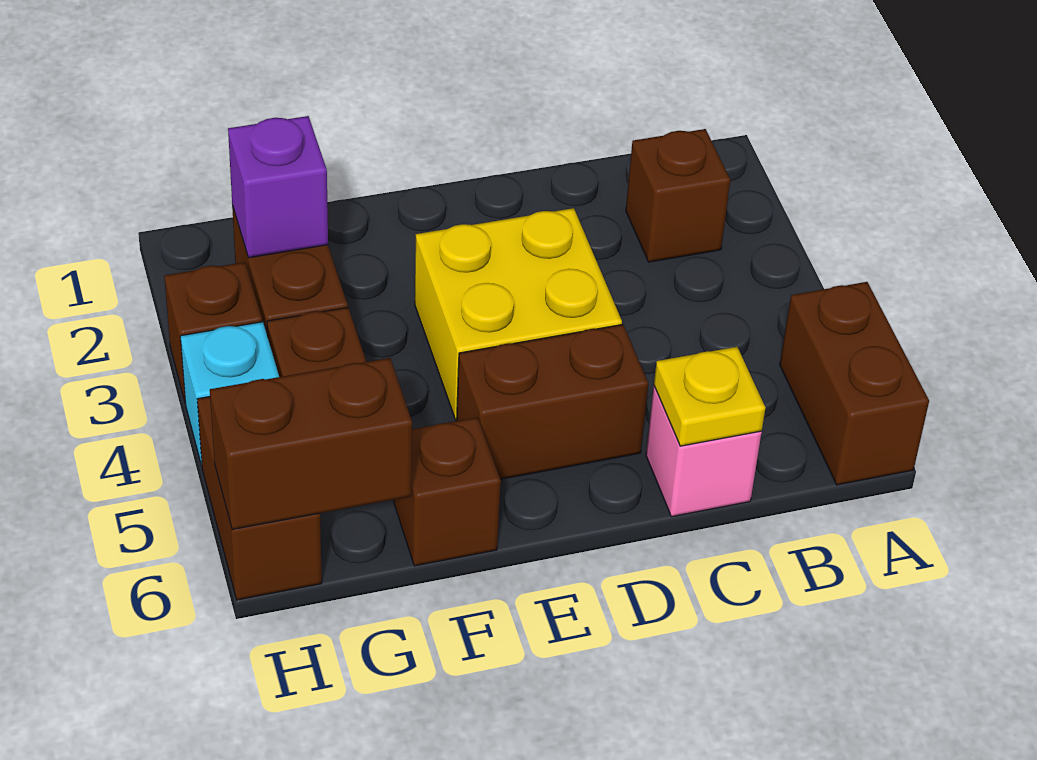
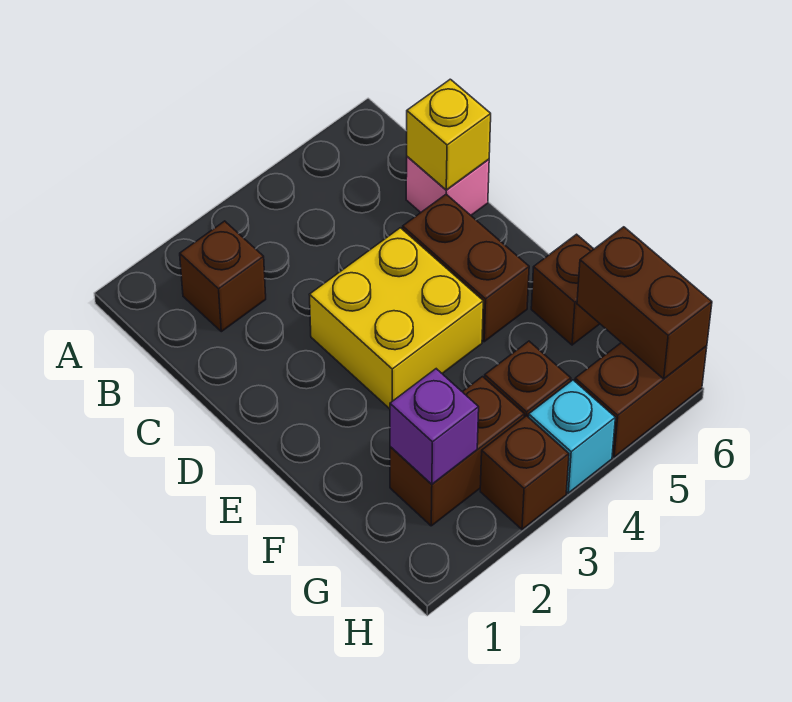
brown brick A5:A6 level 1 -> none
yellow plate C6 level 2 -> yellow brick C6 level 2

